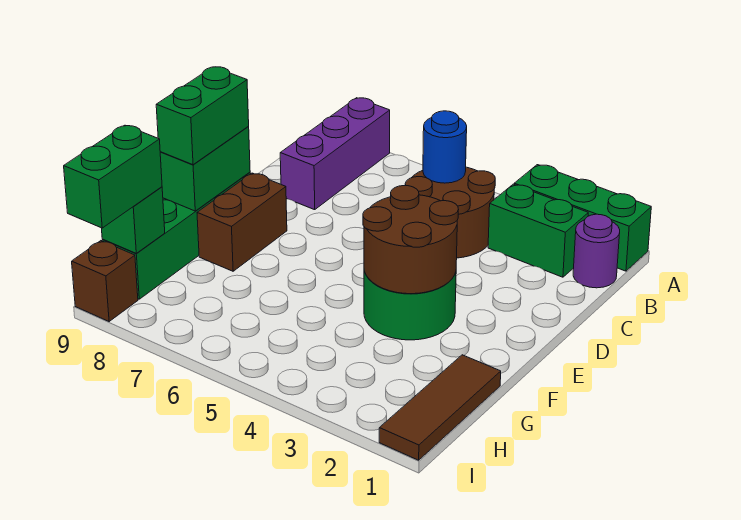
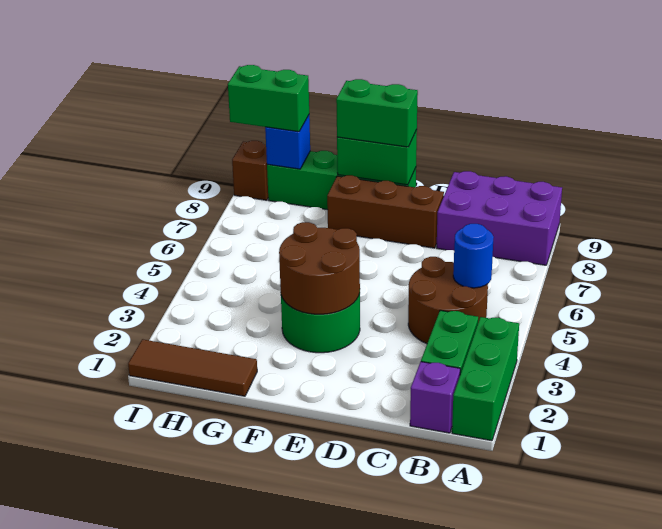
purple brick A8:C8 level 1 -> purple brick A8:C9 level 1
purple round brick B1 level 1 -> purple brick B1 level 1
brown brick E8:F8 level 1 -> brown brick D8:F8 level 1
green brick H9 level 2 -> blue brick H9 level 2

